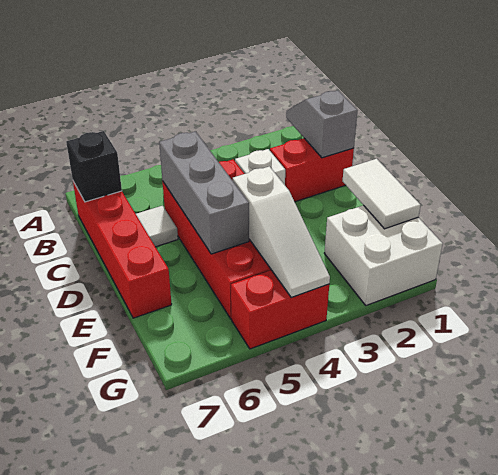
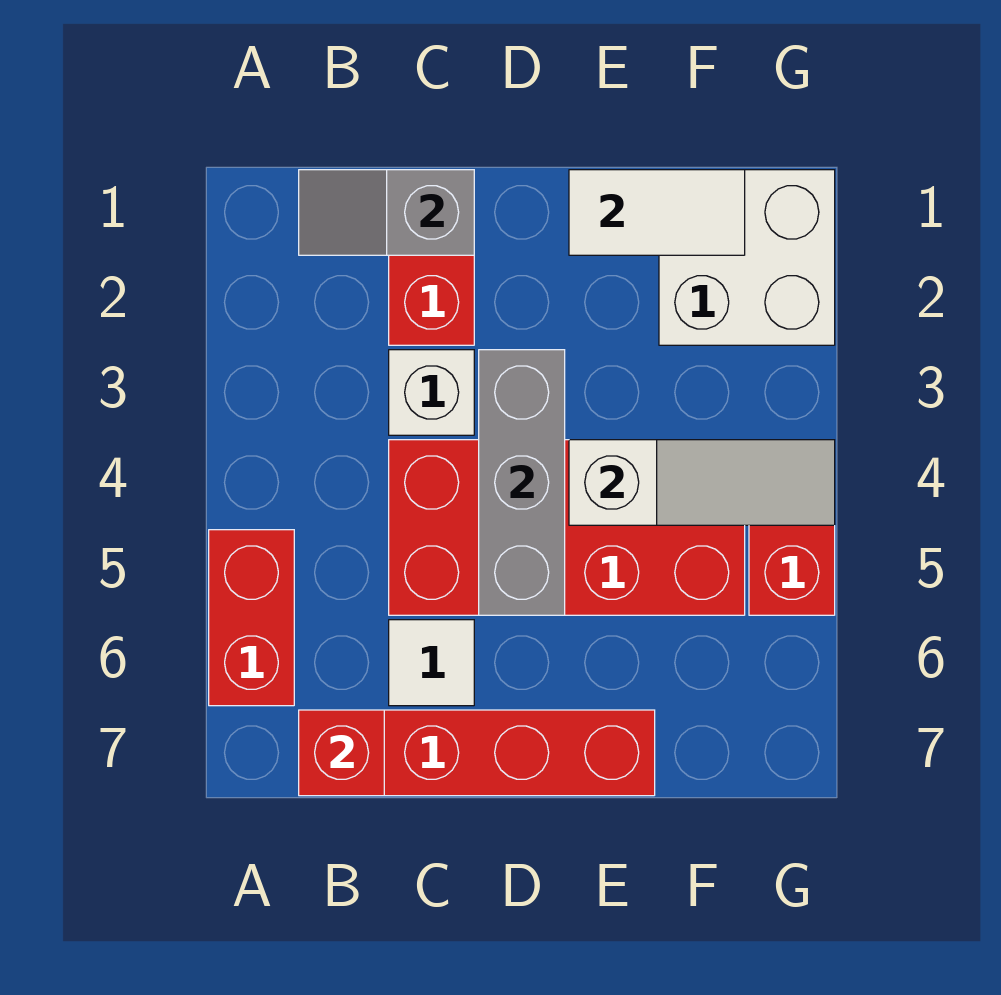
none -> red brick A5:A6 level 1
black brick B7 level 2 -> red brick B7 level 2
grey brick C5:E5 level 2 -> grey brick D3:D5 level 2

